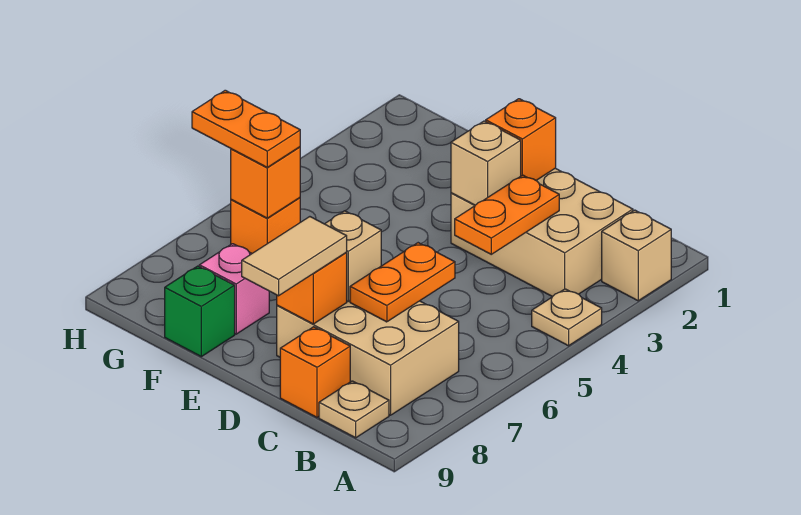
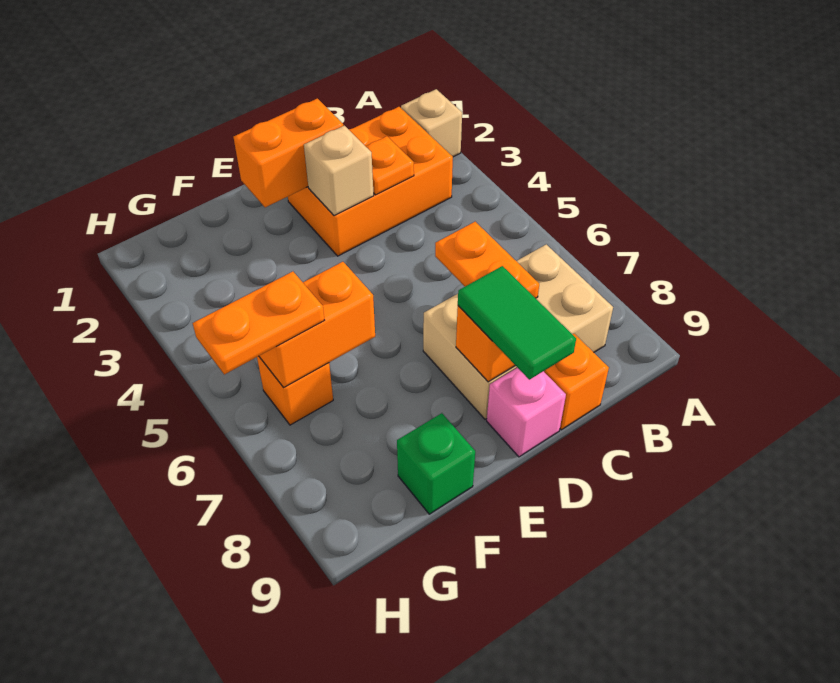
tan plate A4 level 1 -> none
tan brick B2:D3 level 1 -> orange brick B2:D3 level 1
tan plate B9 level 1 -> none
orange plate C3:C4 level 2 -> orange plate C3 level 2
orange brick D2 level 2 -> orange brick D2:E2 level 2
tan brick D7 level 2 -> none
tan tile D8:D9 level 3 -> green tile D8:D9 level 3
pink brick F8 level 1 -> pink brick D9 level 1
orange brick G6 level 2 -> orange brick F6:G6 level 2

